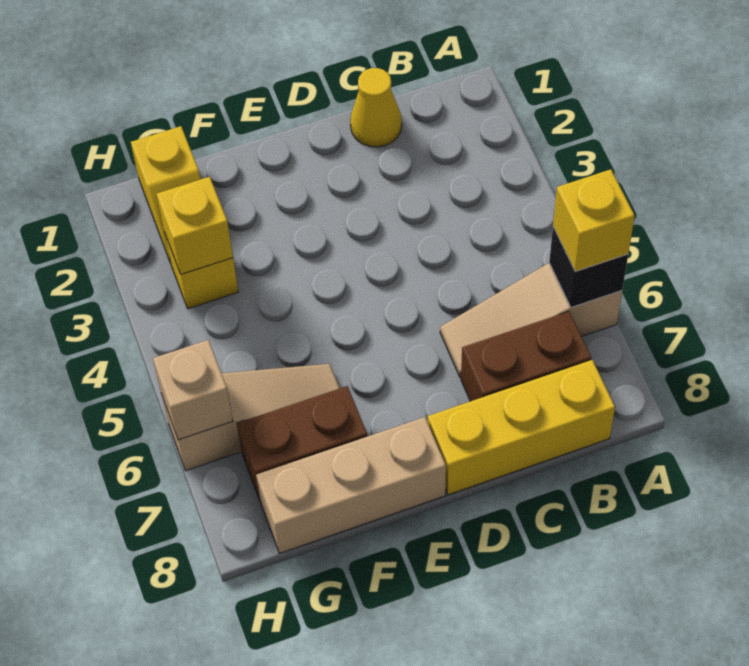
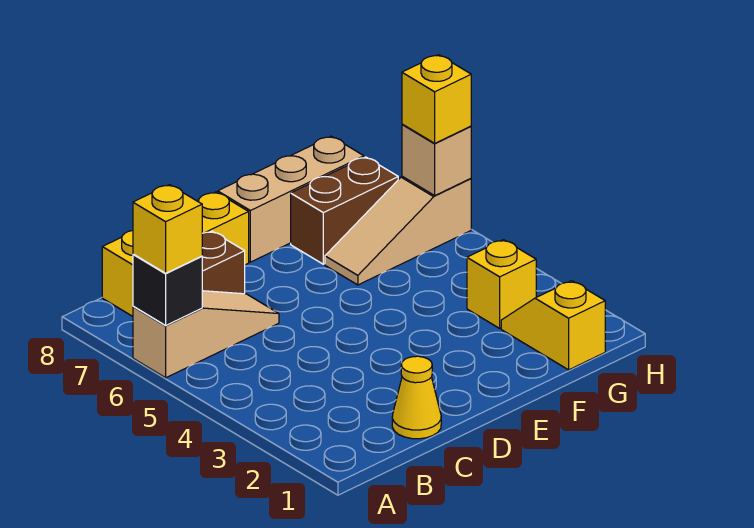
yellow brick G3 level 2 -> yellow brick H6 level 3

